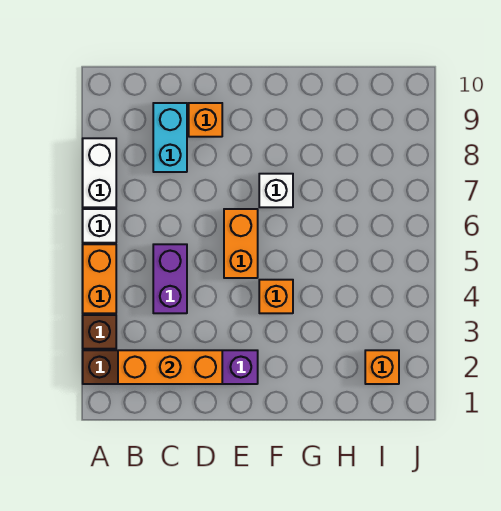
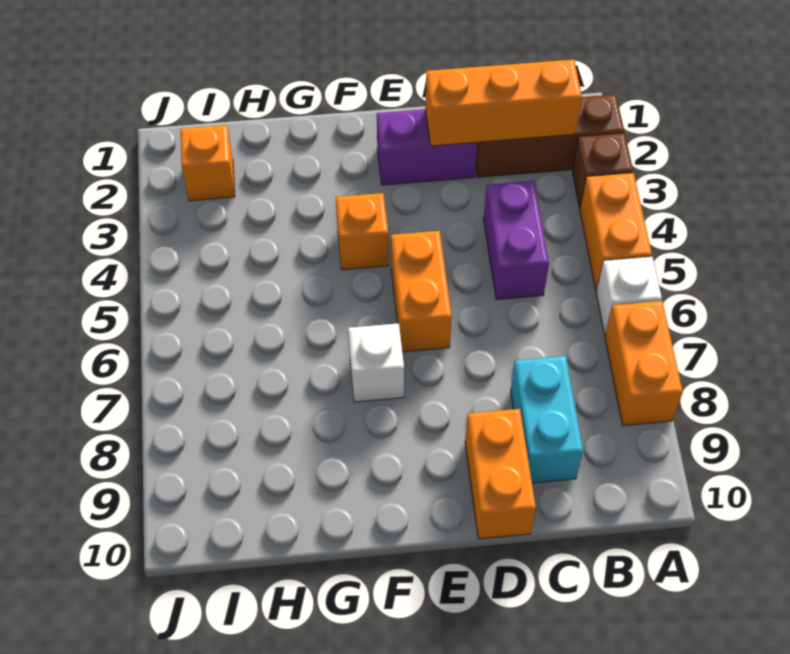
white brick A7:A8 level 1 -> orange brick A7:A8 level 1
orange brick D9 level 1 -> orange brick D9:D10 level 1

